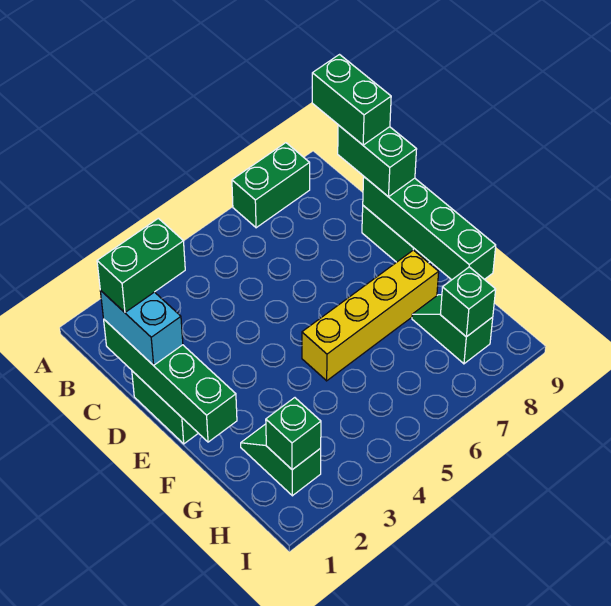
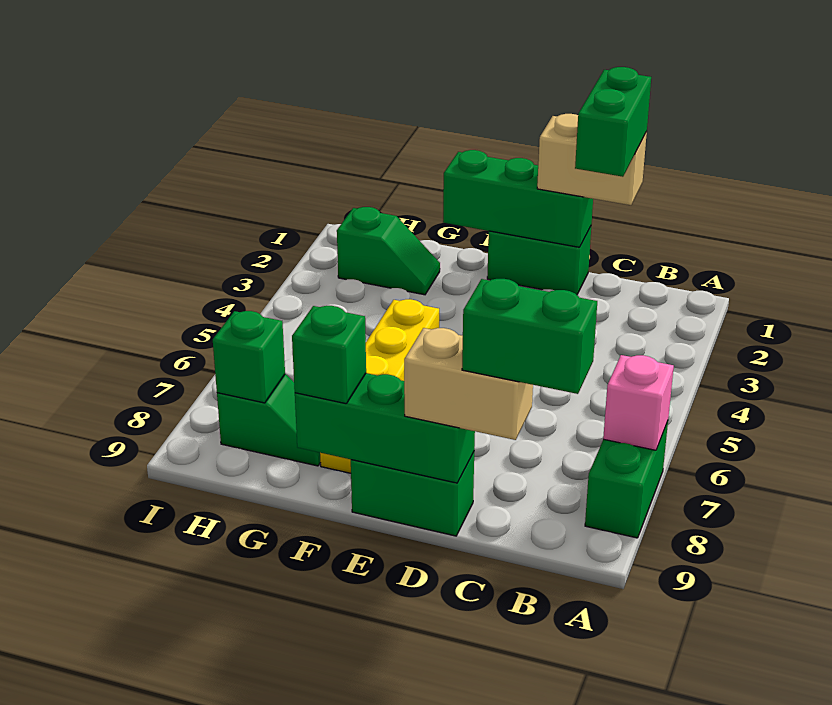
none -> pink brick A7 level 2
green brick C1:F1 level 2 -> green brick D1:F1 level 2
cyan brick C1:D1 level 3 -> tan brick C1:D1 level 3
green brick C9:D9 level 3 -> tan brick C9:D9 level 3
green brick D9:G9 level 2 -> green brick D9:F9 level 2
green brick H2 level 2 -> green brick F9 level 3

